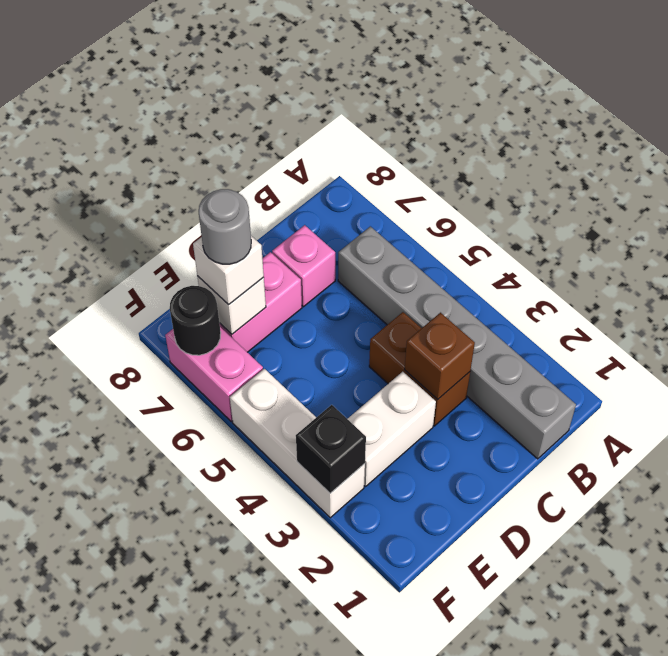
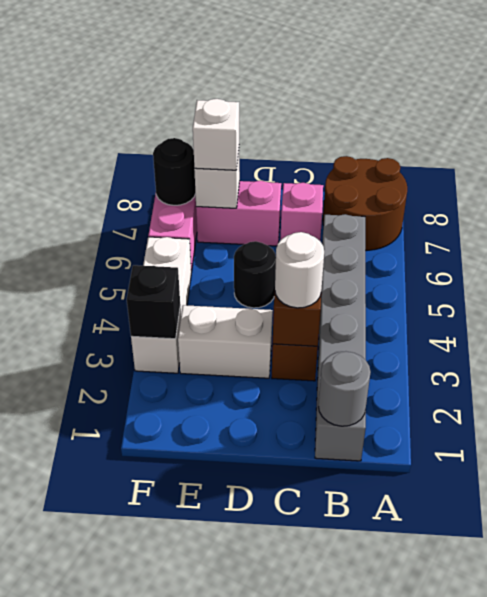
none -> brown round brick A7:B8 level 1
none -> white round brick C3 level 3
none -> black round brick D5 level 1
grey round brick E7 level 4 -> grey round brick B1 level 2

